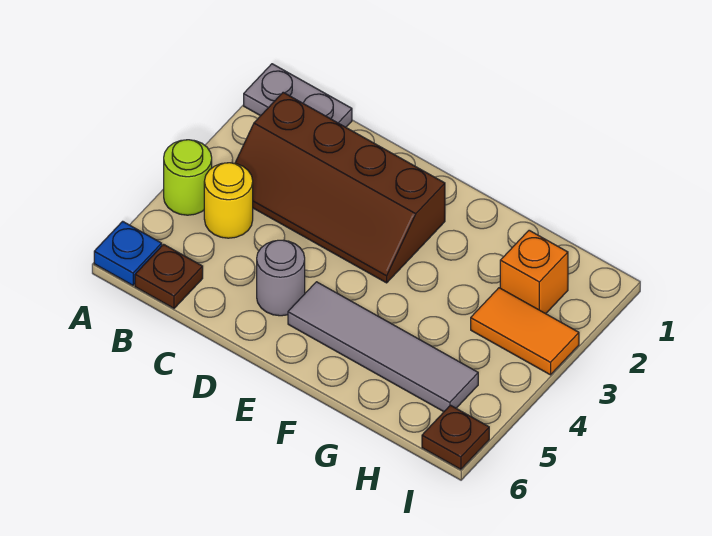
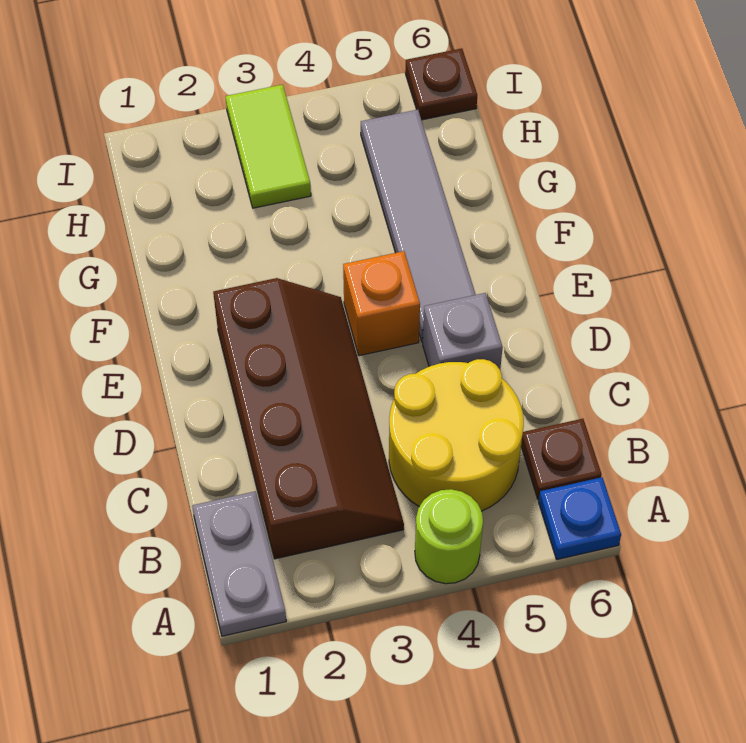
yellow round brick B4 level 1 -> yellow round brick B4:C5 level 1
grey round brick D5 level 1 -> grey brick D5 level 1
orange brick H2 level 1 -> orange brick E4 level 1
orange tile H3:I3 level 1 -> lime tile H3:I3 level 1

